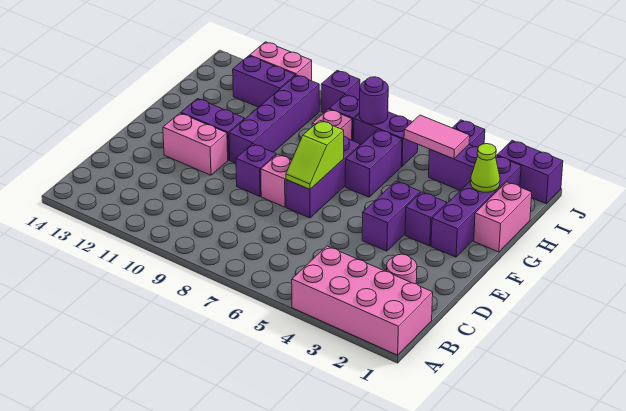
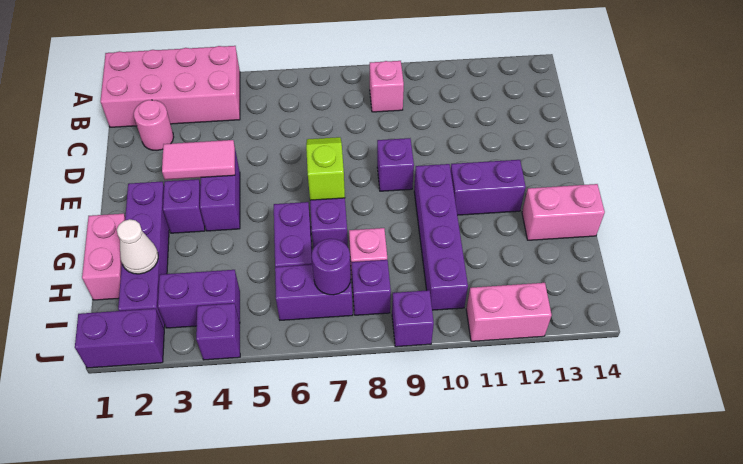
pink brick E8 level 1 -> pink brick B9 level 1
pink brick E11:E12 level 1 -> pink brick G13:G14 level 1
lime cone H2 level 2 -> white cone H2 level 2
pink tile I4:I5 level 2 -> pink tile E3:E4 level 2
purple brick I11:I12 level 1 -> none

